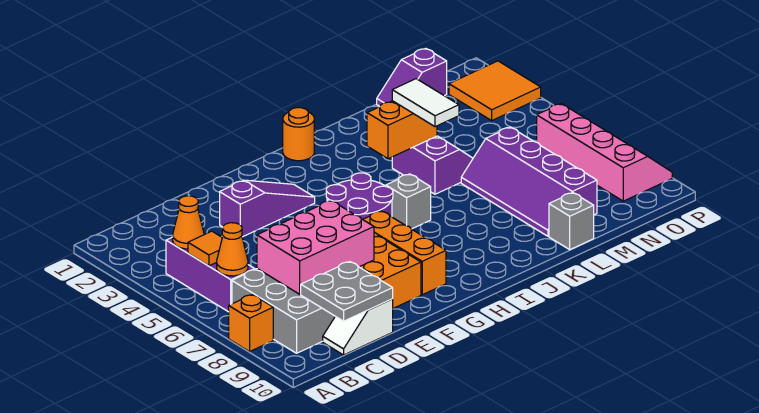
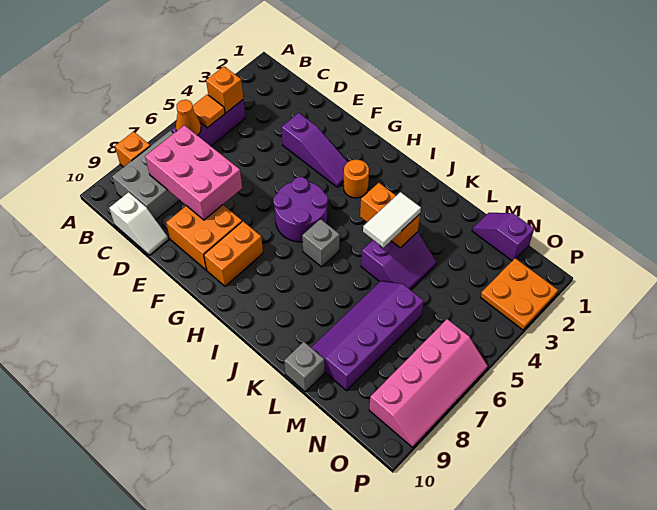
orange cone B4 level 2 -> orange brick B4 level 2
grey plate C9:D10 level 2 -> none
white slope C10:D10 level 1 top D -> white slope C10:D10 level 1 top C
orange brick G7:G9 level 1 -> orange brick G8:G9 level 1
orange round brick I1 level 1 -> orange round brick H3 level 1
orange tile O2:P3 level 1 -> orange plate O2:P3 level 1

